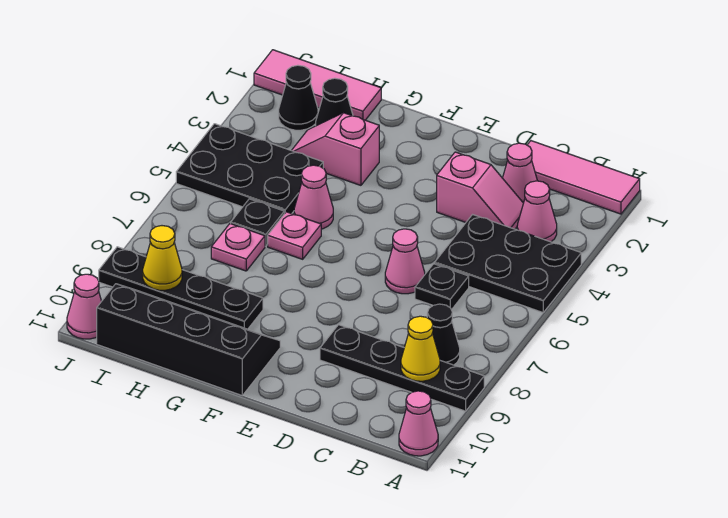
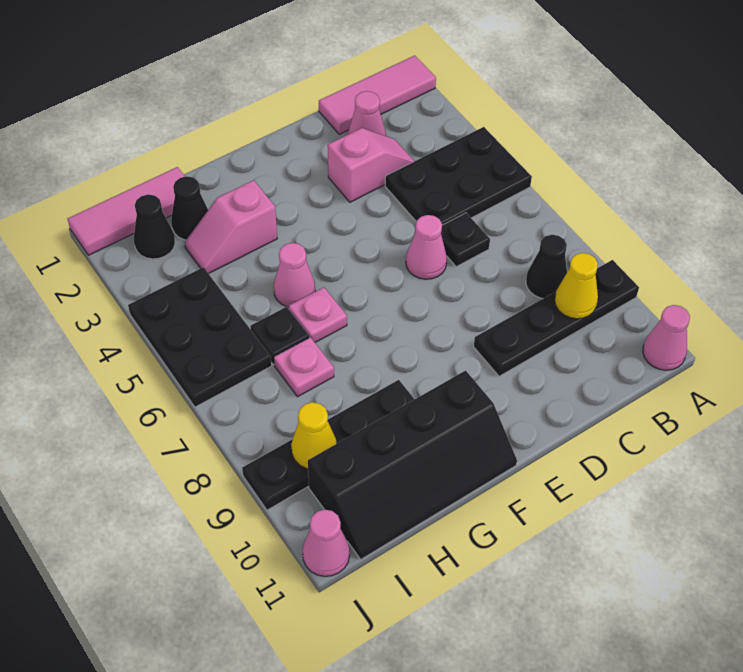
pink cone B3 level 1 -> none
black slope F10:I11 level 1 top 11 -> black slope F10:I11 level 1 top 10
black plate H4:J5 level 1 -> black plate I4:J6 level 1

